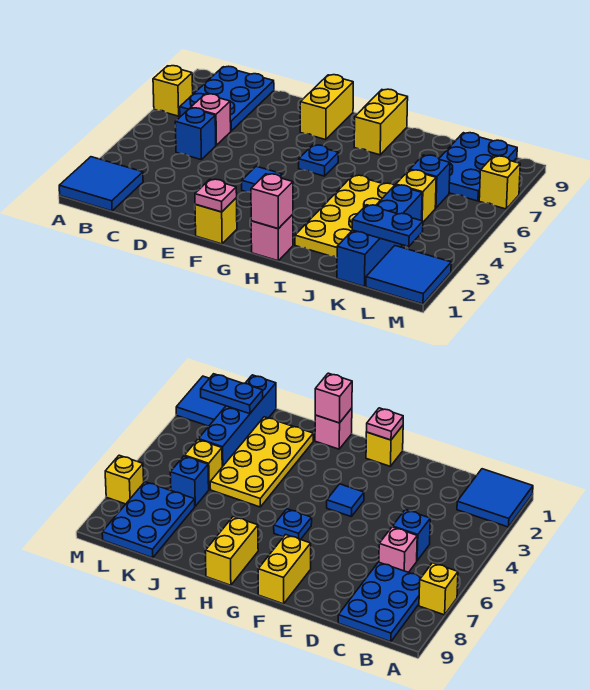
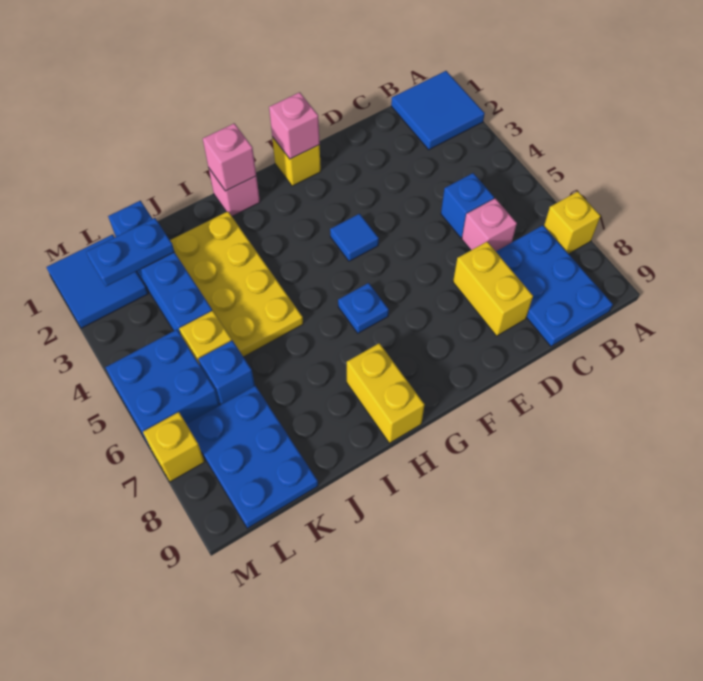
pink plate F1 level 2 -> pink brick F1 level 2
yellow brick F8:F9 level 1 -> yellow brick D7:D8 level 1
none -> blue brick L5:M6 level 1

